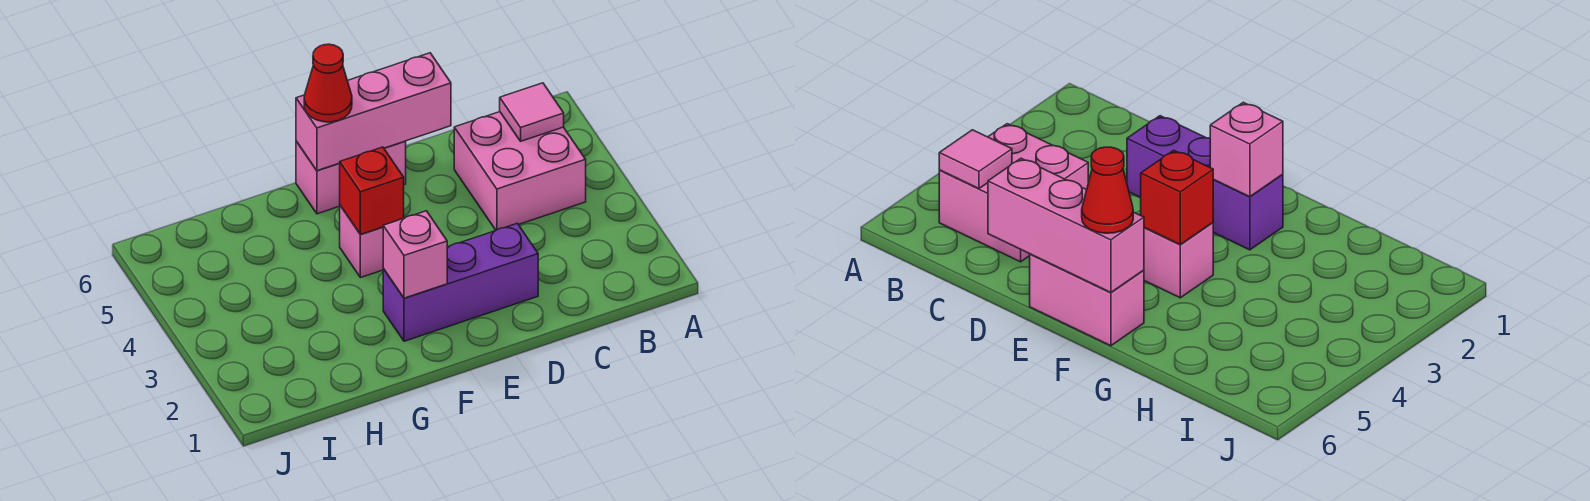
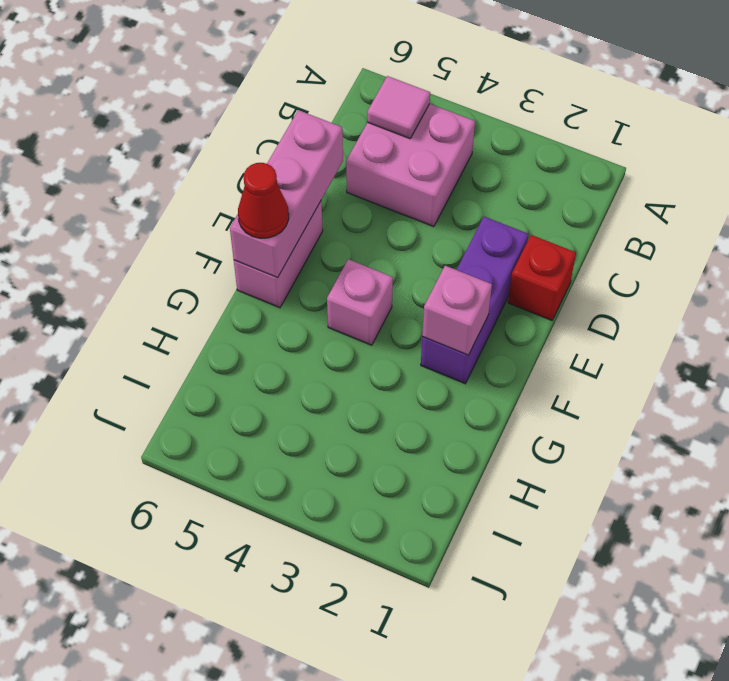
red brick F4 level 2 -> red brick D1 level 1

